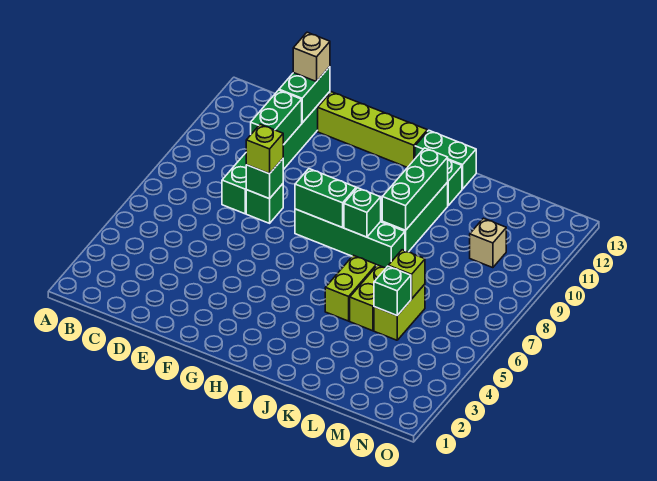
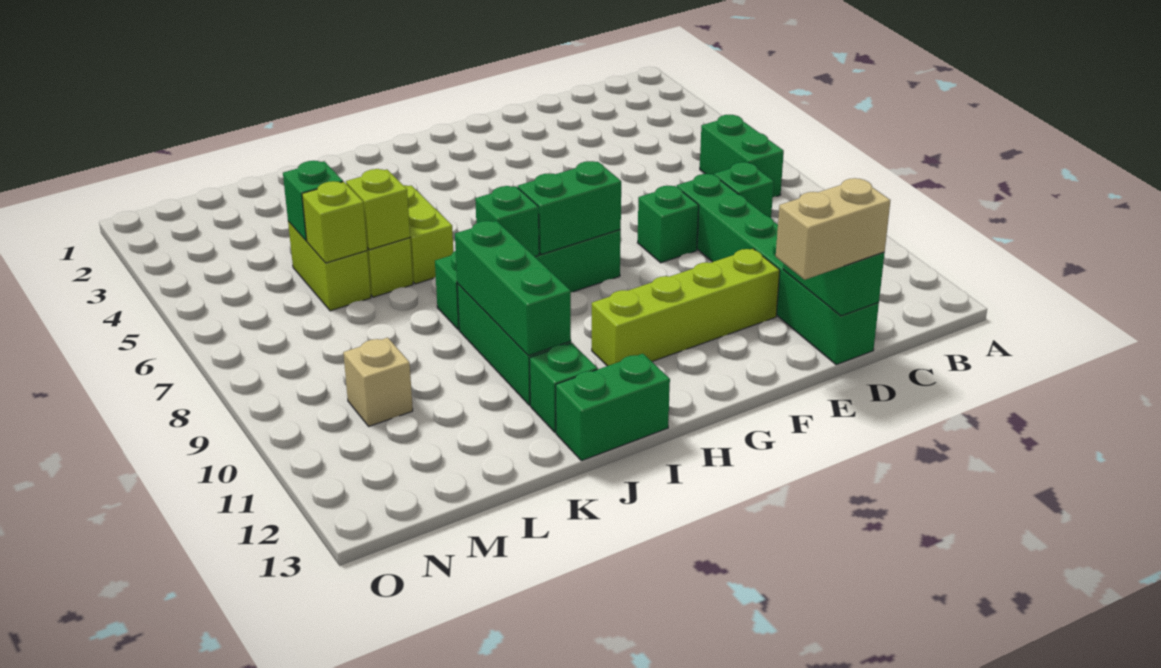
green brick D10:D11 level 2 -> green brick B6:B7 level 1
tan brick D13 level 3 -> tan brick D13:E13 level 3
green brick E8 level 2 -> green brick C8 level 1
lime brick E8 level 3 -> lime brick K6 level 2
lime brick E13:H13 level 1 -> lime brick E11:H11 level 1

